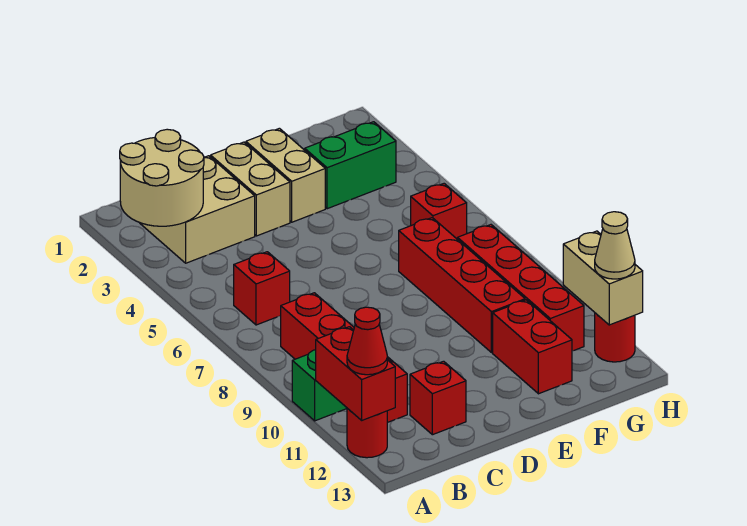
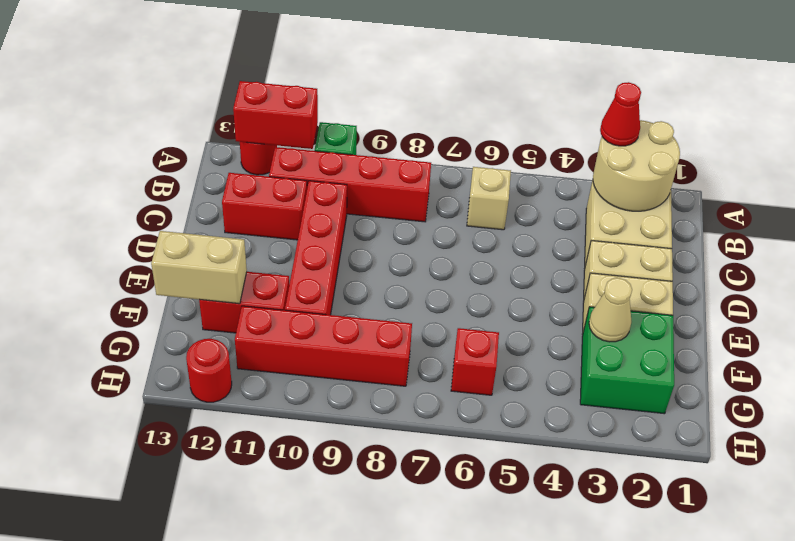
red cone A12 level 3 -> red cone A3 level 3
red brick B6 level 1 -> tan brick B6 level 1
red brick C12 level 1 -> red brick C11:C12 level 1
green brick F3:G3 level 1 -> green brick F2:G3 level 1
red brick F7:F10 level 1 -> red brick C10:F10 level 1
tan brick H11:H12 level 2 -> tan brick F12:F13 level 2
tan cone H12 level 3 -> tan cone F3 level 2

